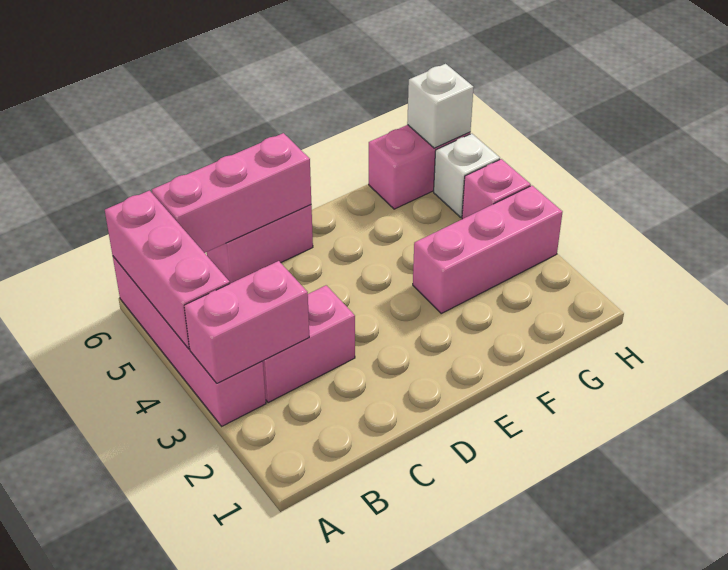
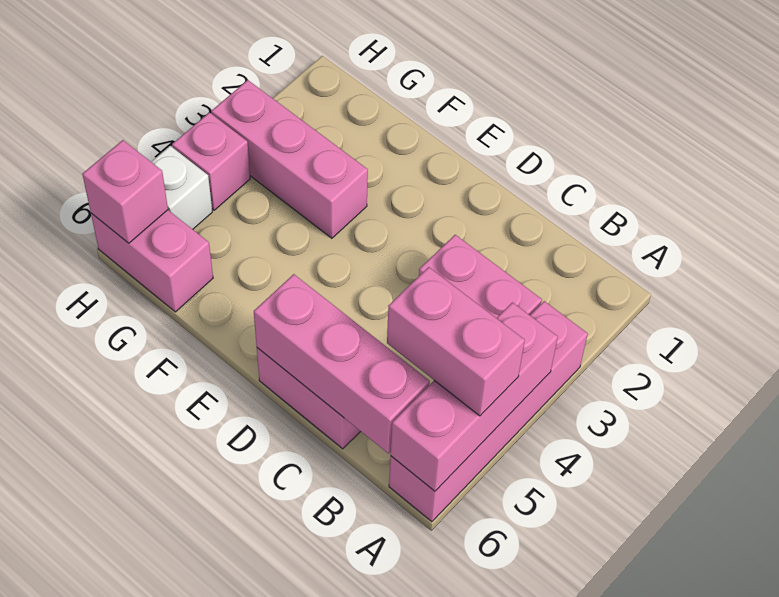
pink brick A3:B3 level 2 -> pink brick A5:B5 level 3
white brick H6 level 2 -> pink brick H6 level 2

